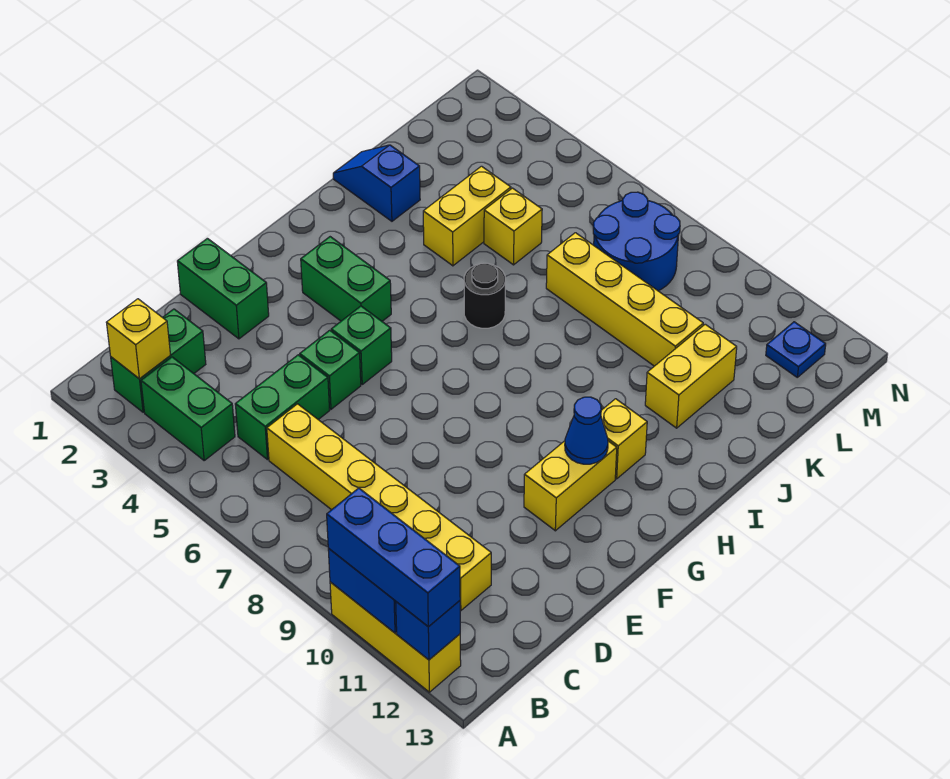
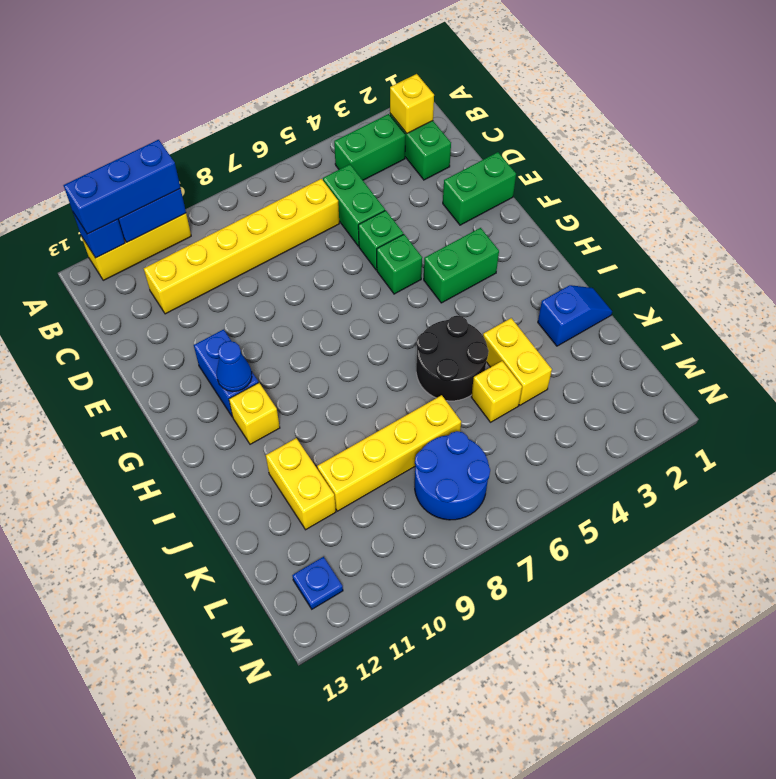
yellow brick F11:G11 level 1 -> blue brick F11:G11 level 1
black round brick I6 level 1 -> black round brick I5:J6 level 1

